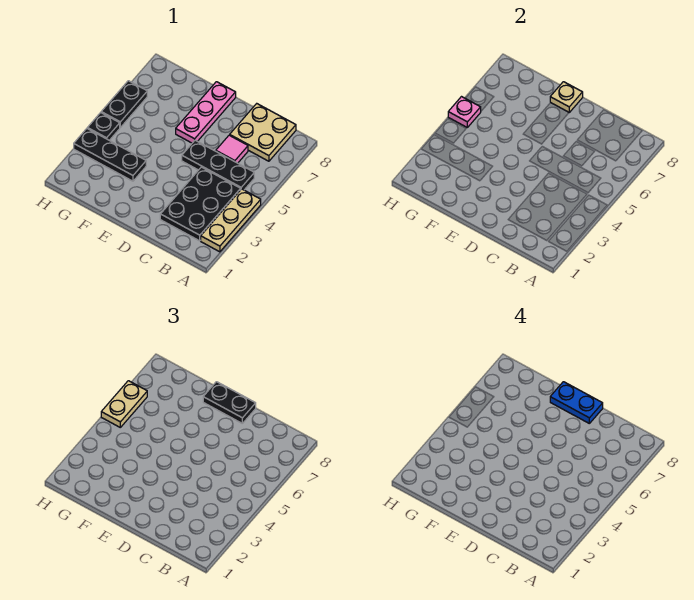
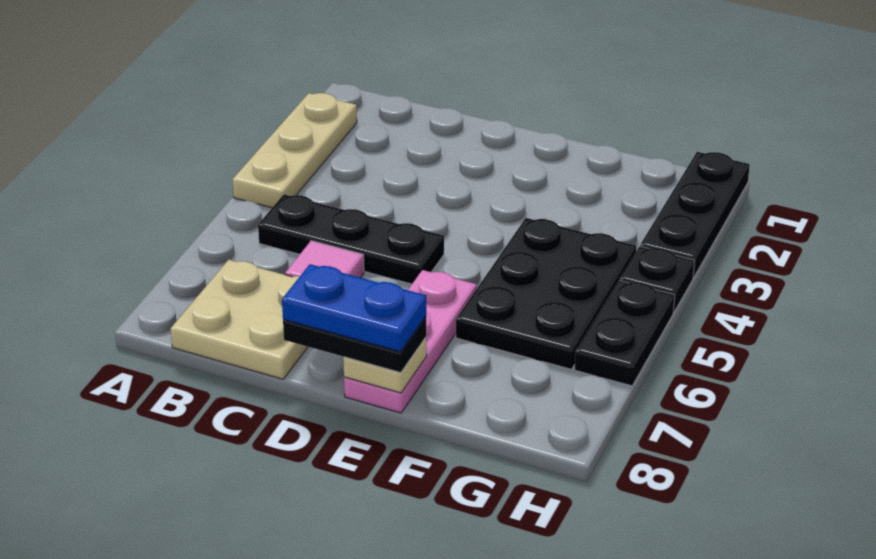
black plate B2:C4 level 1 -> black plate F4:G6 level 1
black plate F3:H3 level 1 -> black plate H1:H3 level 1
pink plate H5 level 2 -> none
tan plate H5:H6 level 3 -> none

